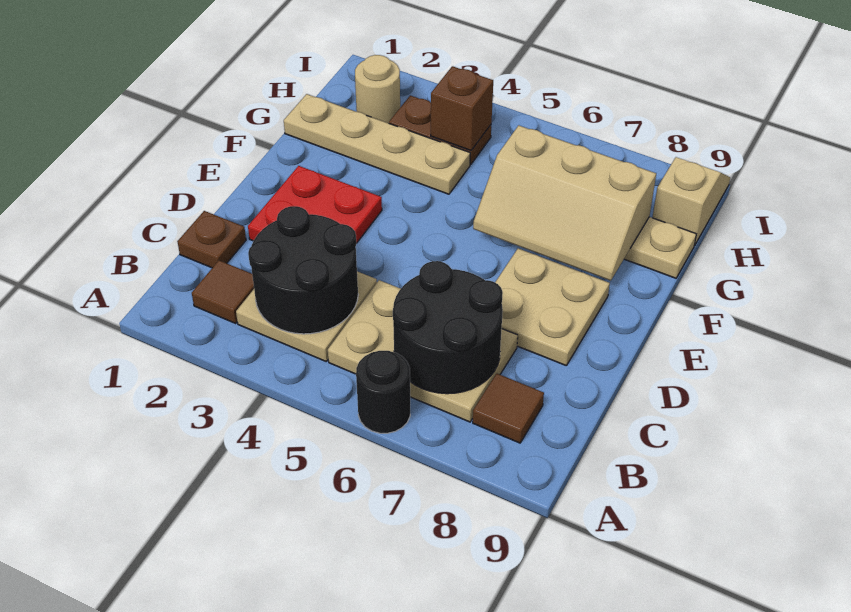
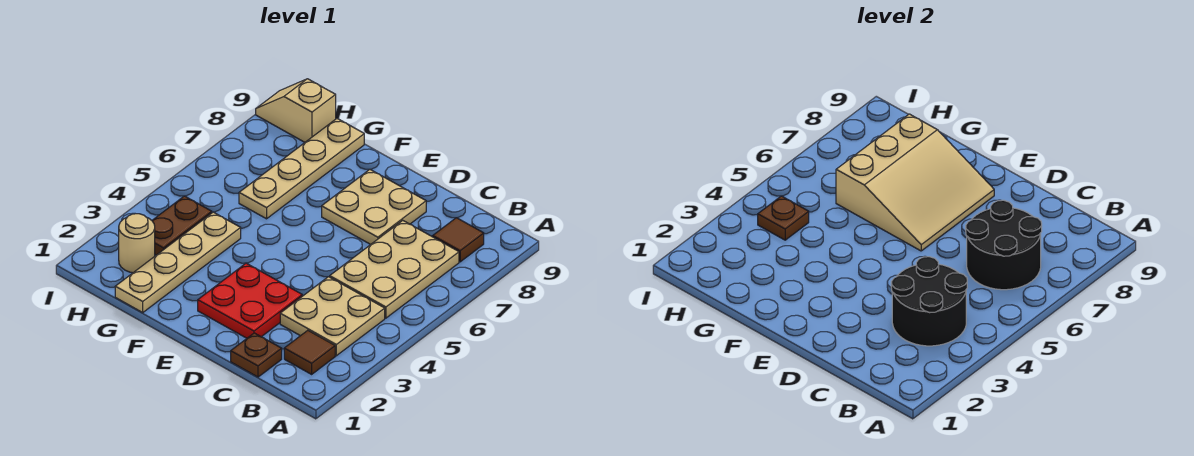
black round brick A6 level 1 -> none
tan slope F6:G8 level 2 top G -> tan slope E6:G8 level 2 top G
brown brick H4 level 2 -> brown plate H4 level 2

